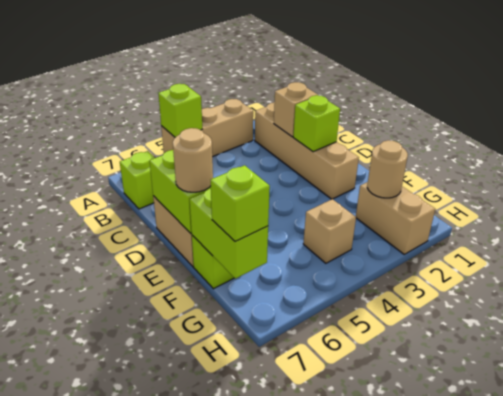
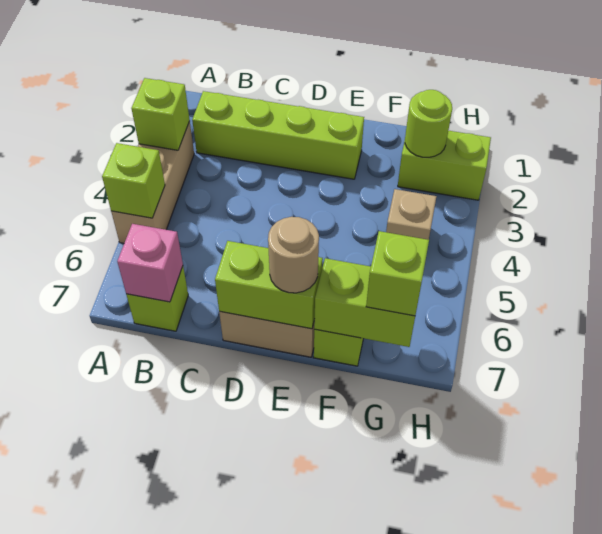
tan brick B2:E2 level 1 -> lime brick B2:E2 level 1
none -> pink brick B7 level 2
tan brick C2 level 2 -> none
lime brick D2 level 2 -> lime brick A3 level 2
tan brick G2:H2 level 1 -> lime brick G2:H2 level 1
tan round brick G2 level 2 -> lime round brick G2 level 2

